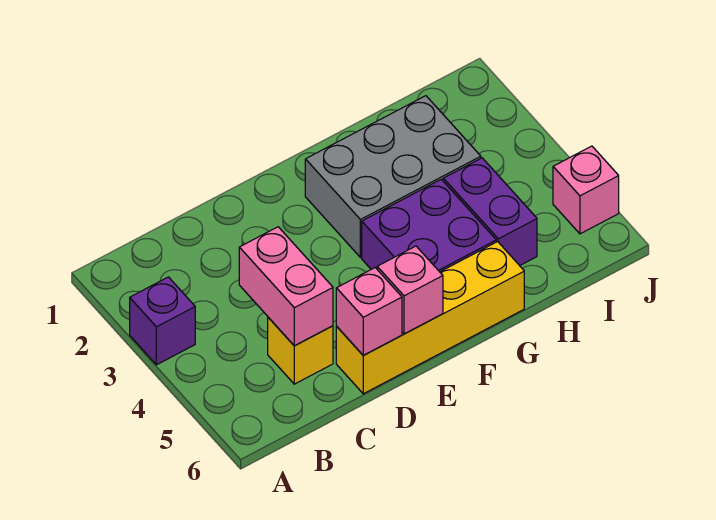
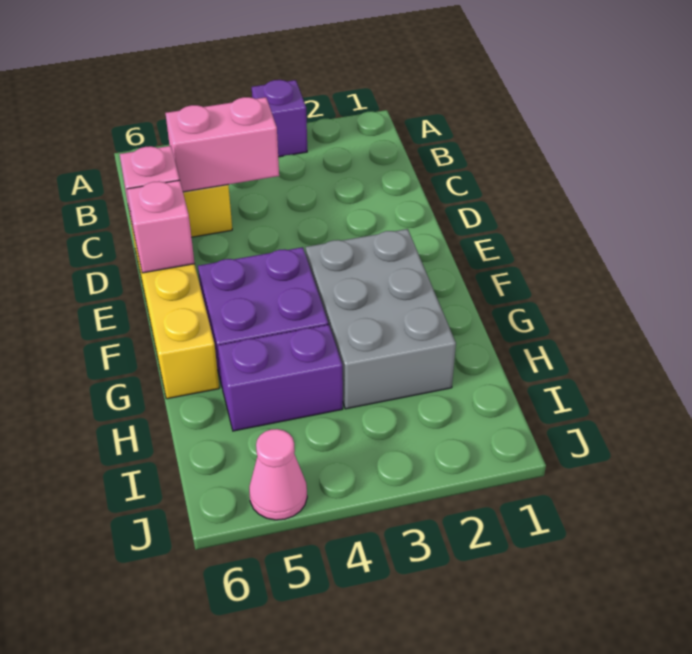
pink brick J5 level 1 -> pink cone J5 level 1

